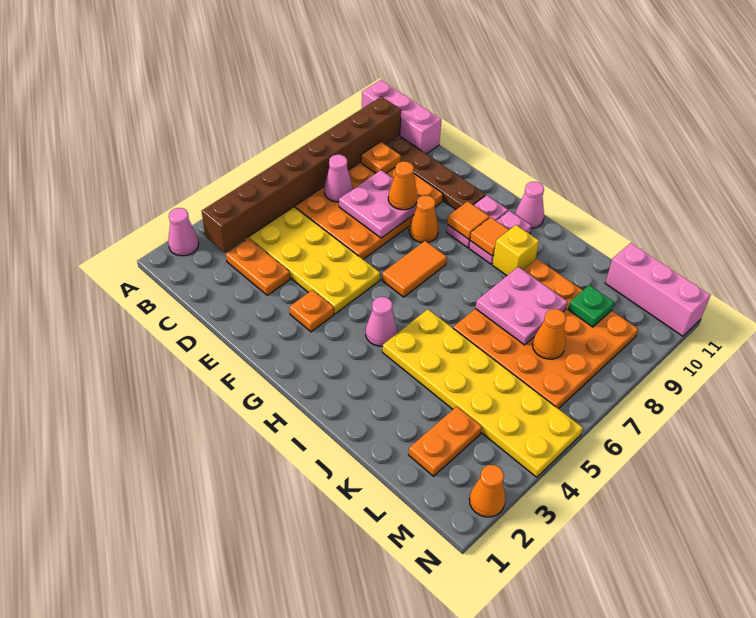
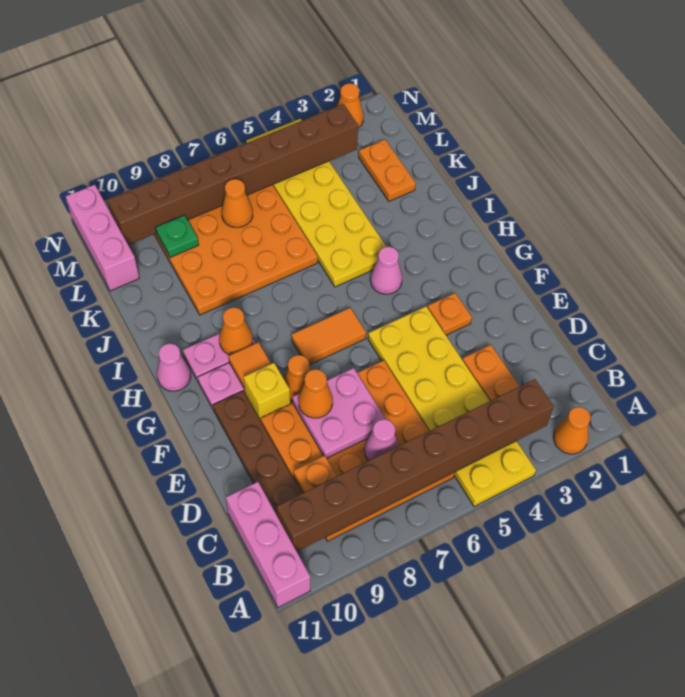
pink cone A2 level 1 -> orange cone A2 level 1
orange tile H9 level 2 -> orange cone H9 level 2
yellow brick I9 level 1 -> yellow brick F9 level 1
pink plate J7:K8 level 2 -> none
orange plate L2:L3 level 1 -> orange plate K2:L2 level 1
none -> brown brick M3:M10 level 2

